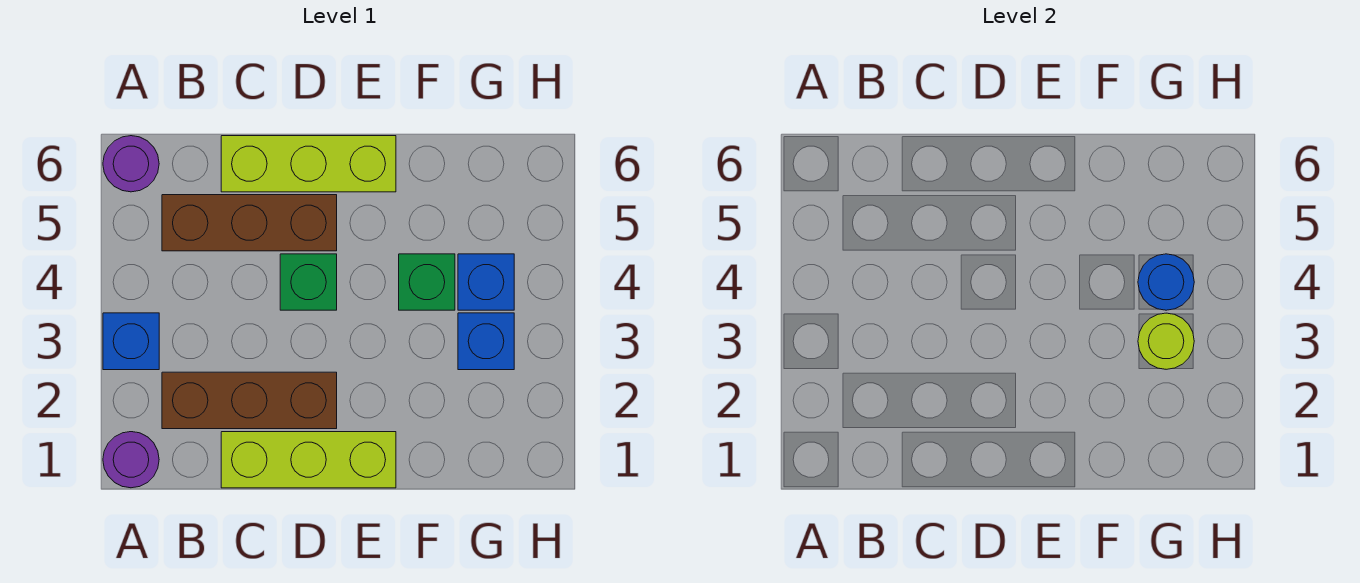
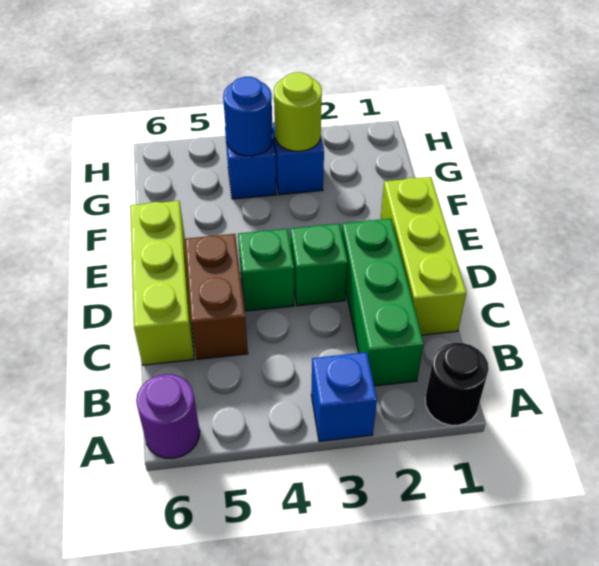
purple round brick A1 level 1 -> black round brick A1 level 1
brown brick B2:D2 level 1 -> green brick B2:D2 level 1
brown brick B5:D5 level 1 -> brown brick C5:D5 level 1
green brick F4 level 1 -> green brick D3 level 1

